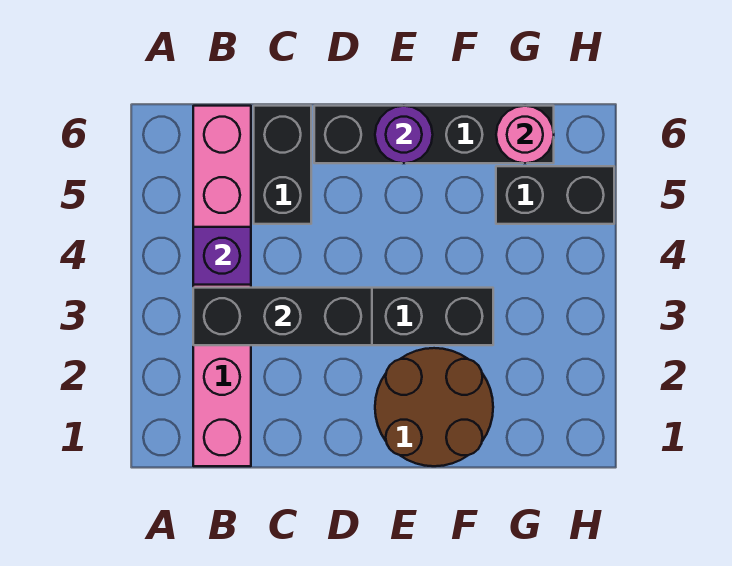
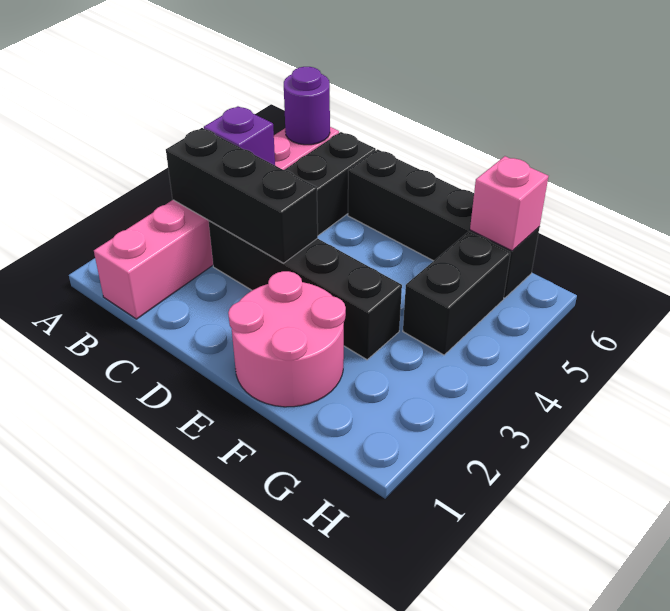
brown round brick E1:F2 level 1 -> pink round brick E1:F2 level 1
purple round brick E6 level 2 -> purple round brick B6 level 2
black brick G5:H5 level 1 -> black brick G4:G5 level 1
pink round brick G6 level 2 -> pink brick G6 level 2

